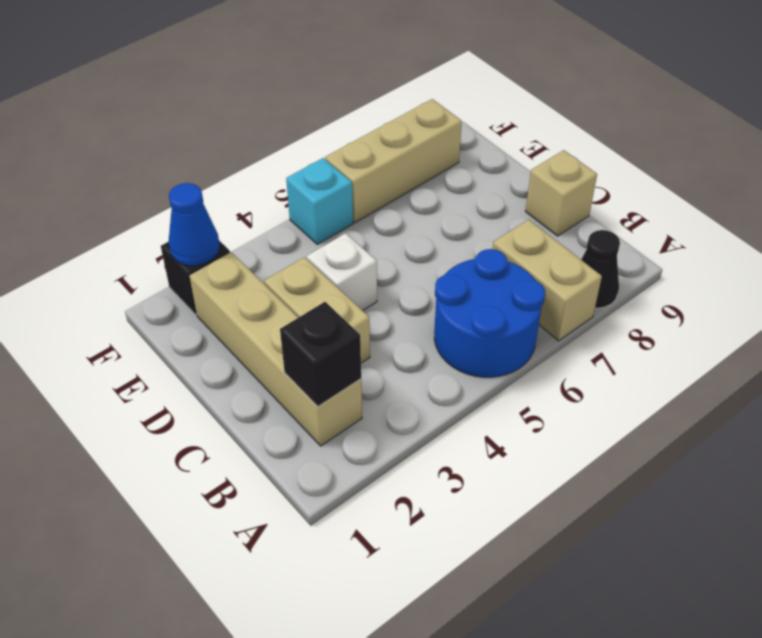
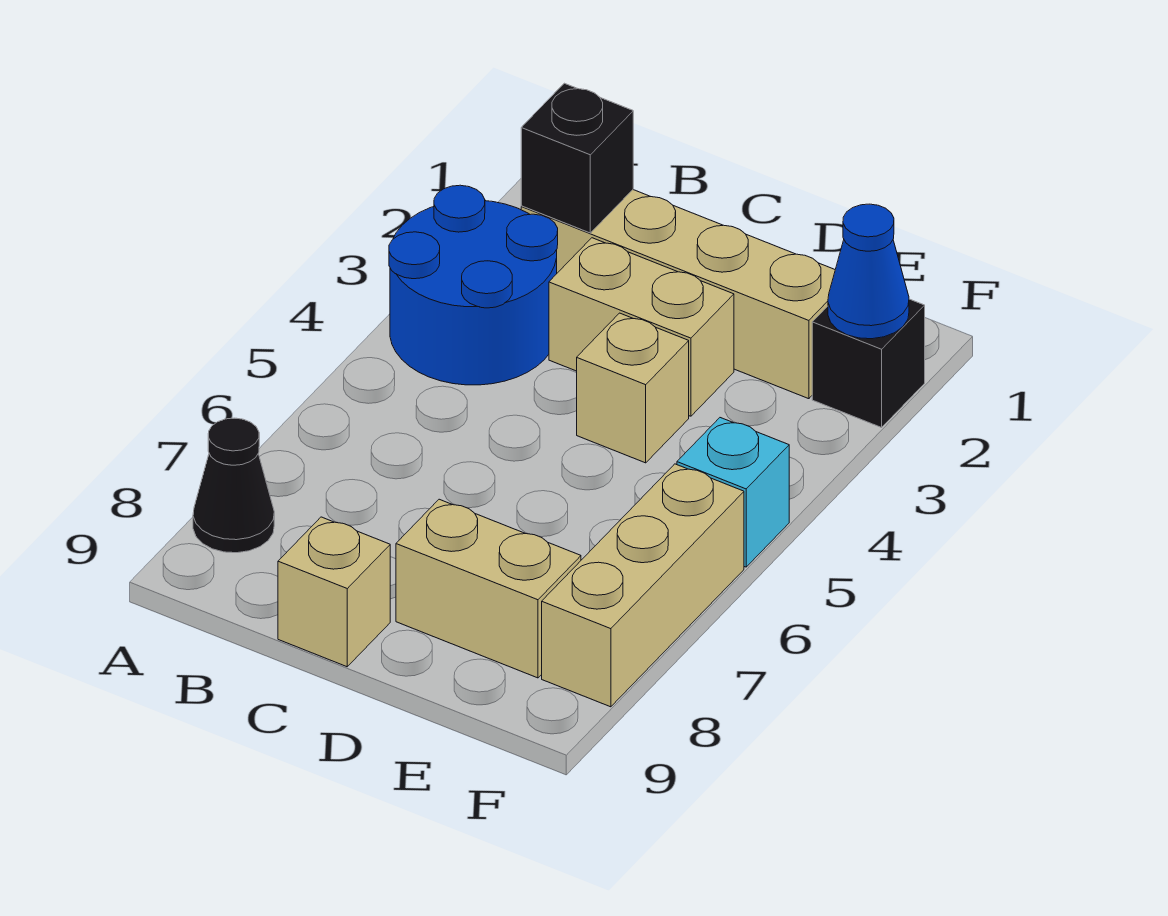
blue round brick A5:B6 level 1 -> blue round brick A3:B4 level 1
tan brick A7:B7 level 1 -> tan brick D8:E8 level 1
white brick D4 level 1 -> tan brick D4 level 1

